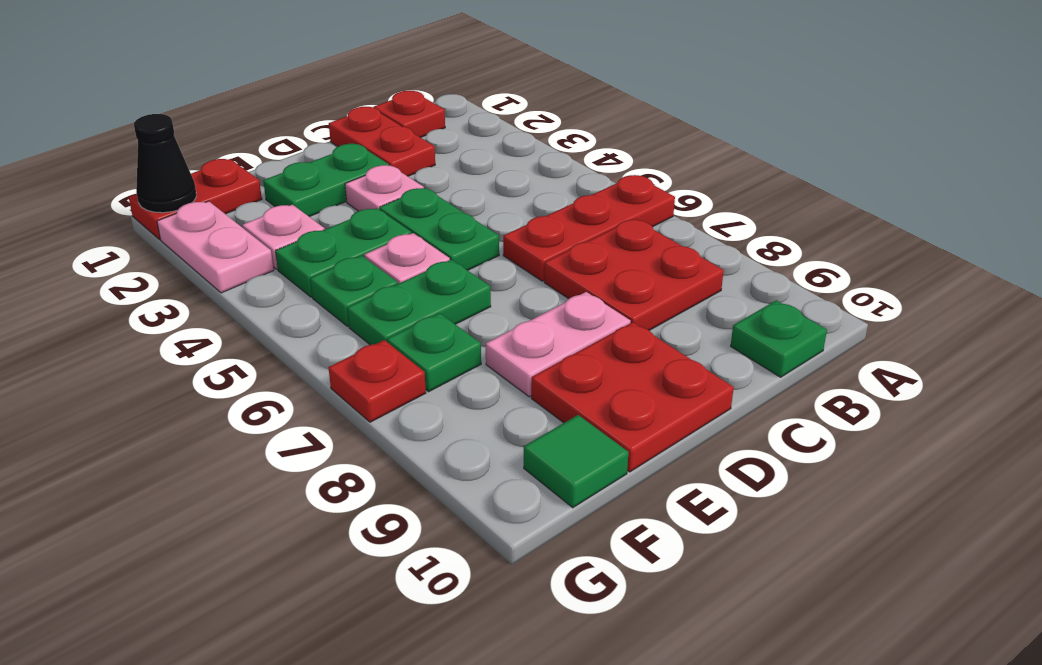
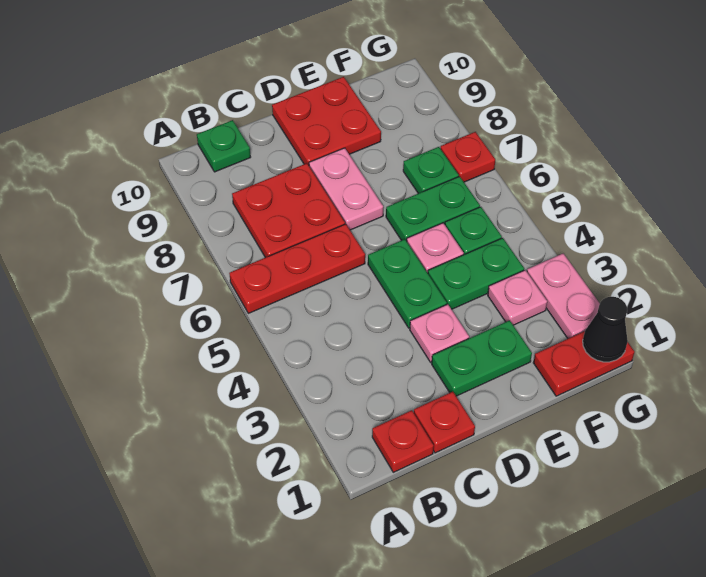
red plate C1:C2 level 1 -> red plate C1 level 1
pink plate D8:E8 level 1 -> pink plate D7:D8 level 1
green tile F10 level 1 -> none

